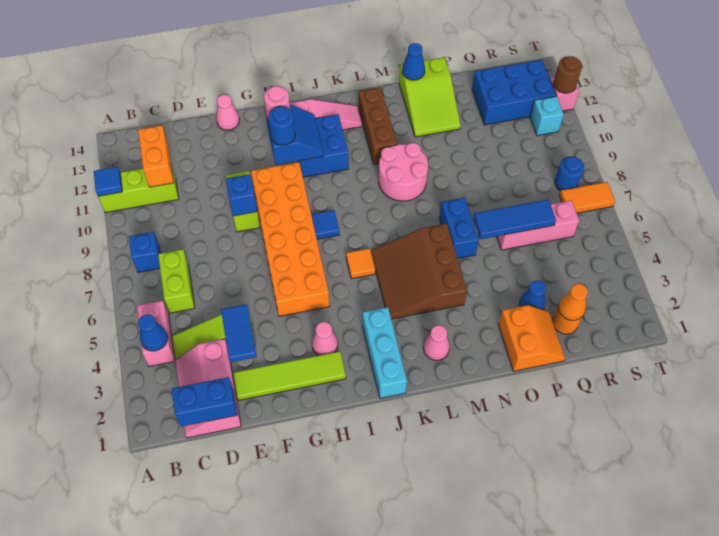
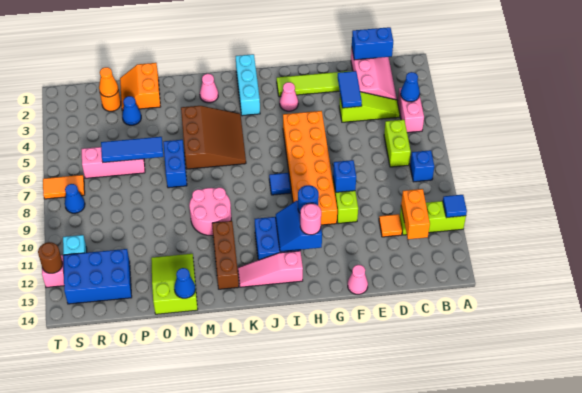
orange tile J6 level 1 -> orange tile D11 level 1
blue round brick S8 level 1 -> blue cone S8 level 1

